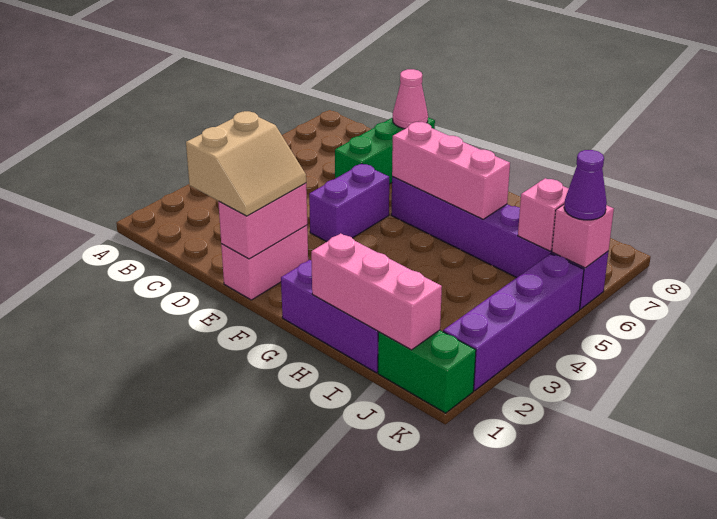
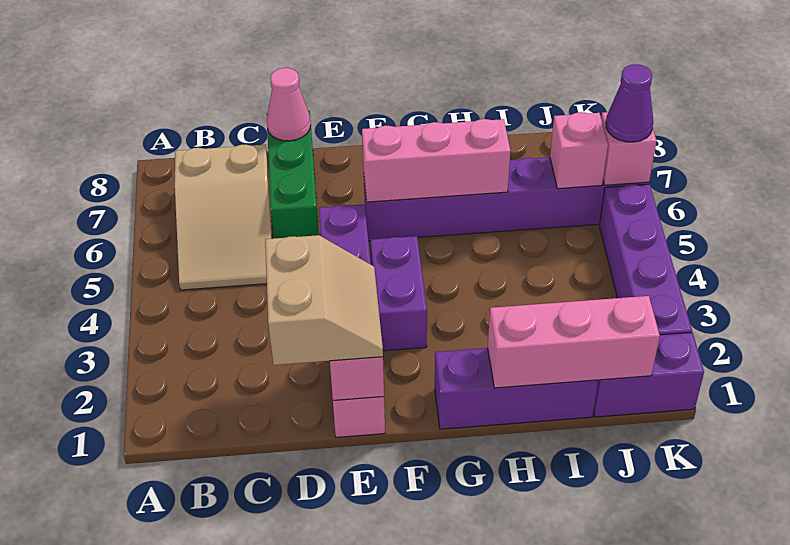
none -> tan slope B5:C7 level 1 top 7
none -> purple brick F3:F4 level 1
green brick J1:K1 level 1 -> purple brick J1:K1 level 1

